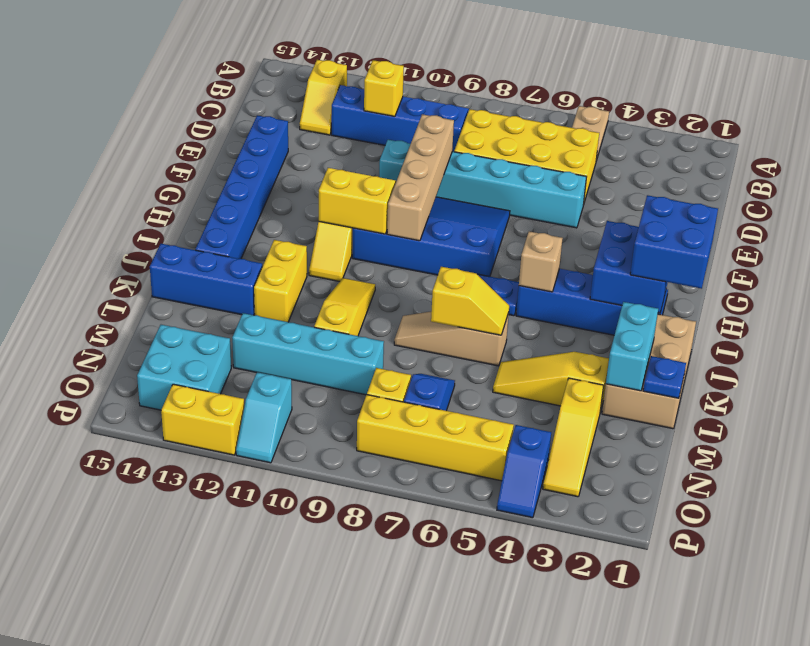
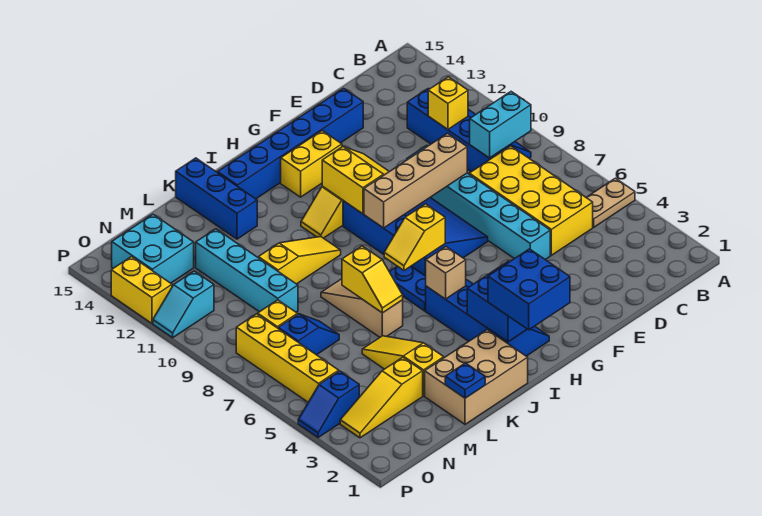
yellow slope B13:C13 level 1 top B -> yellow slope H7:I7 level 2 top H
yellow brick J12:K12 level 1 -> yellow brick G13:H13 level 1
cyan brick K2:L2 level 2 -> cyan brick B9:C9 level 2

